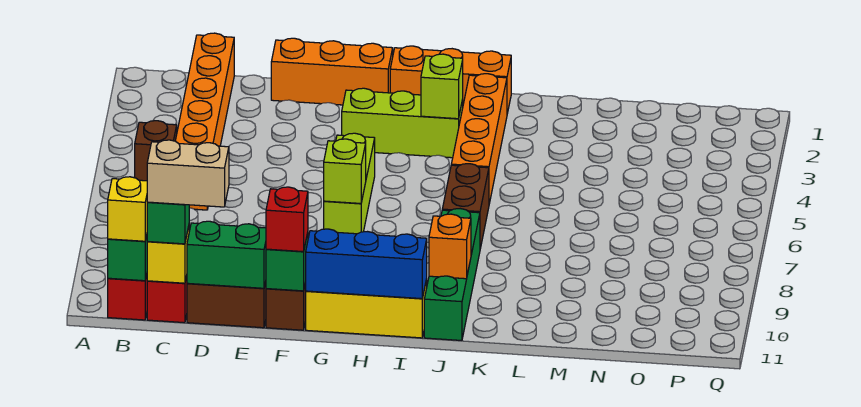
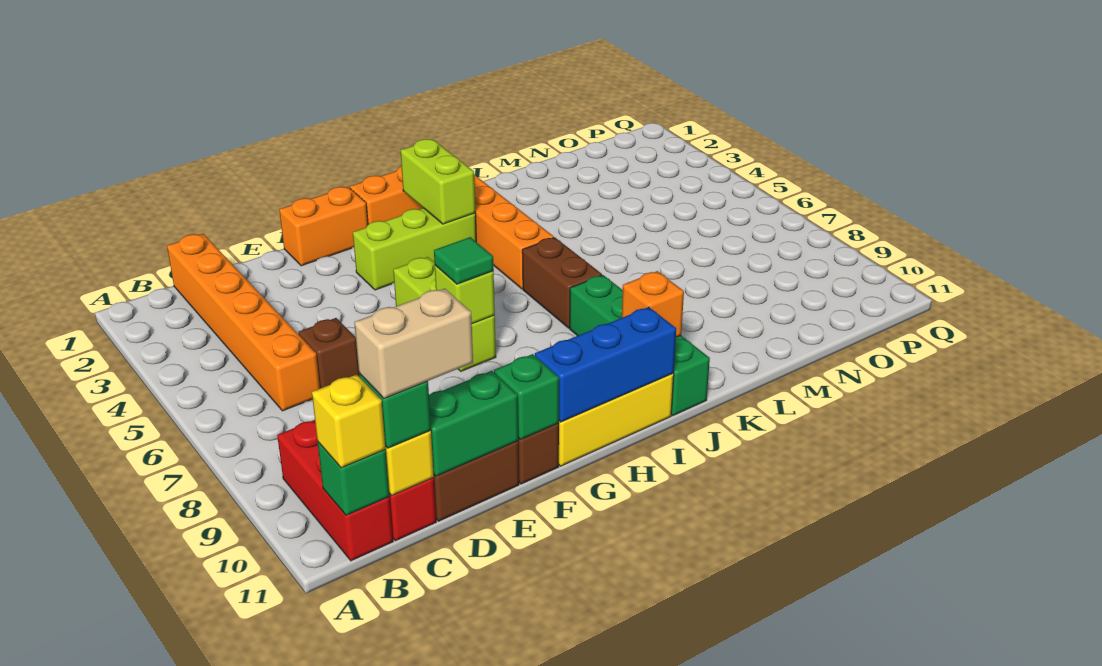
brown brick B5 level 1 -> brown brick D6 level 1
orange brick E1:G1 level 1 -> orange brick F1:G1 level 1
red brick F11 level 3 -> none
none -> green tile G7 level 3
lime brick I3 level 2 -> lime brick I2:I3 level 2

